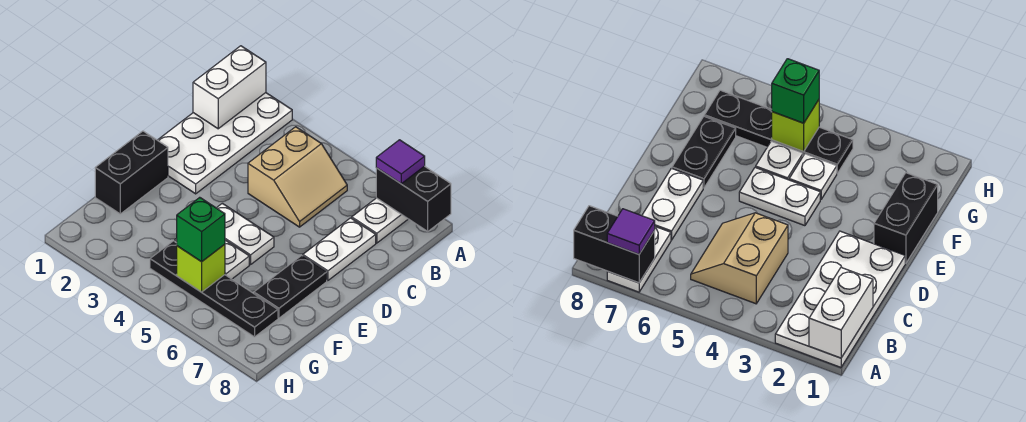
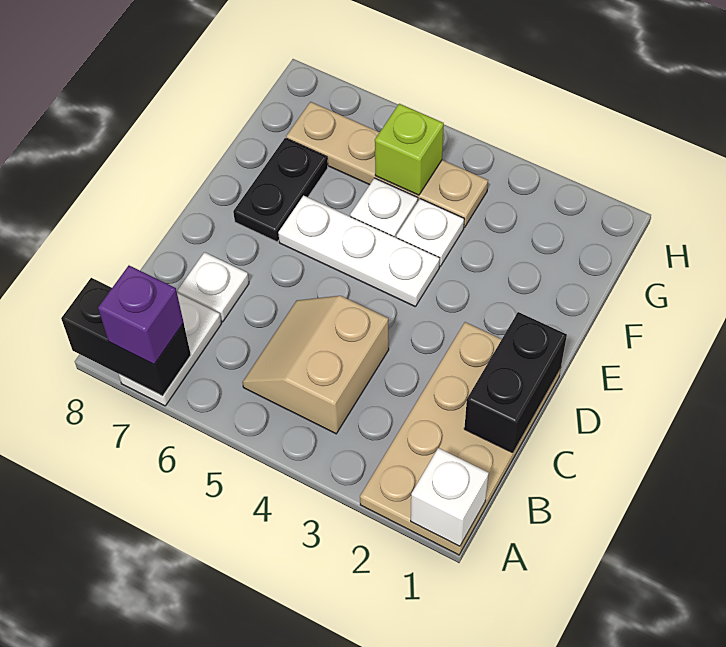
white plate A1:D2 level 1 -> tan plate A1:D2 level 1
white brick A1:B1 level 2 -> white brick A1 level 2
purple tile A7 level 3 -> purple brick A7 level 3
white plate C7:D7 level 1 -> white plate C7 level 1
black brick E1:F1 level 1 -> black brick C1:D1 level 2
white plate E4:E5 level 1 -> white plate E4:E6 level 1
black plate G4:G7 level 1 -> tan plate G4:G7 level 1
green brick G5 level 3 -> none

